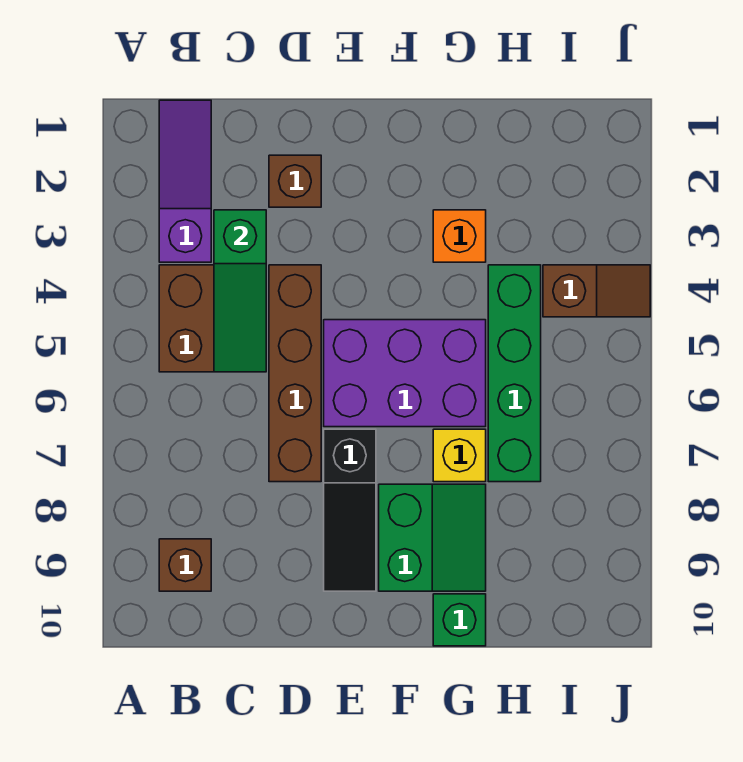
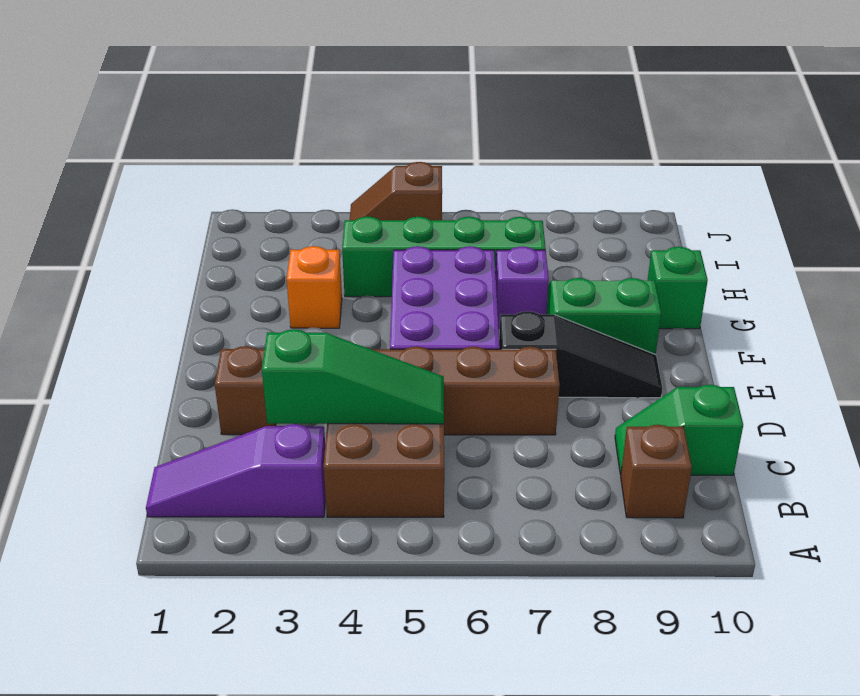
none -> green slope C9:C10 level 1 top 10
yellow brick G7 level 1 -> purple brick G7 level 1
brown slope I4:J4 level 1 top I -> brown slope J4:J5 level 1 top 5

